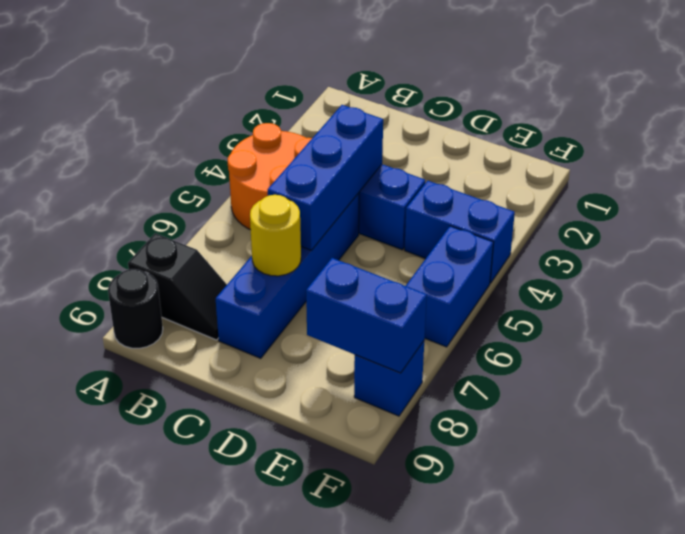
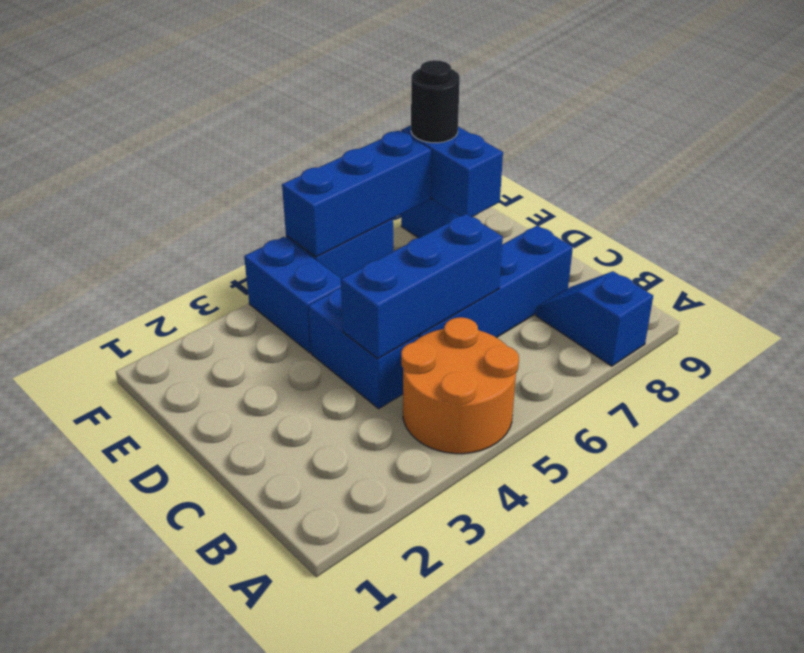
black slope A8:B8 level 1 top A -> blue slope A8:B8 level 1 top A
black round brick A9 level 1 -> black round brick F8 level 3
yellow round brick C7 level 2 -> none
none -> blue brick F5:F7 level 2

